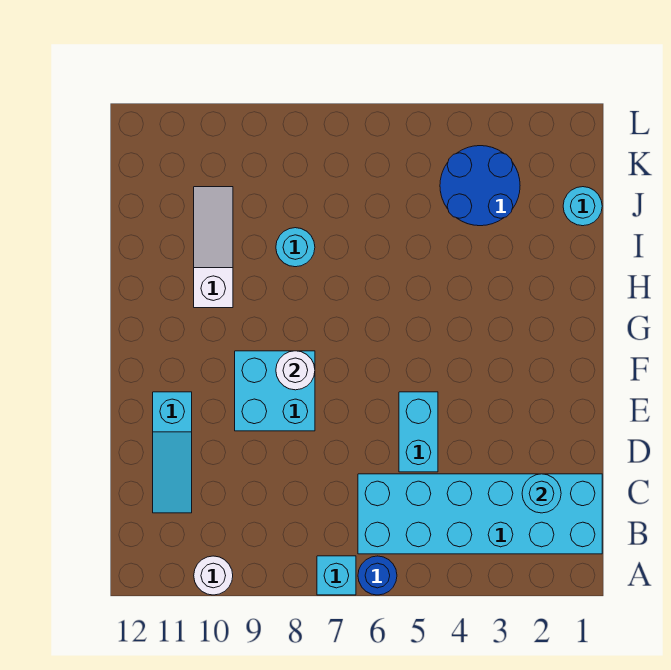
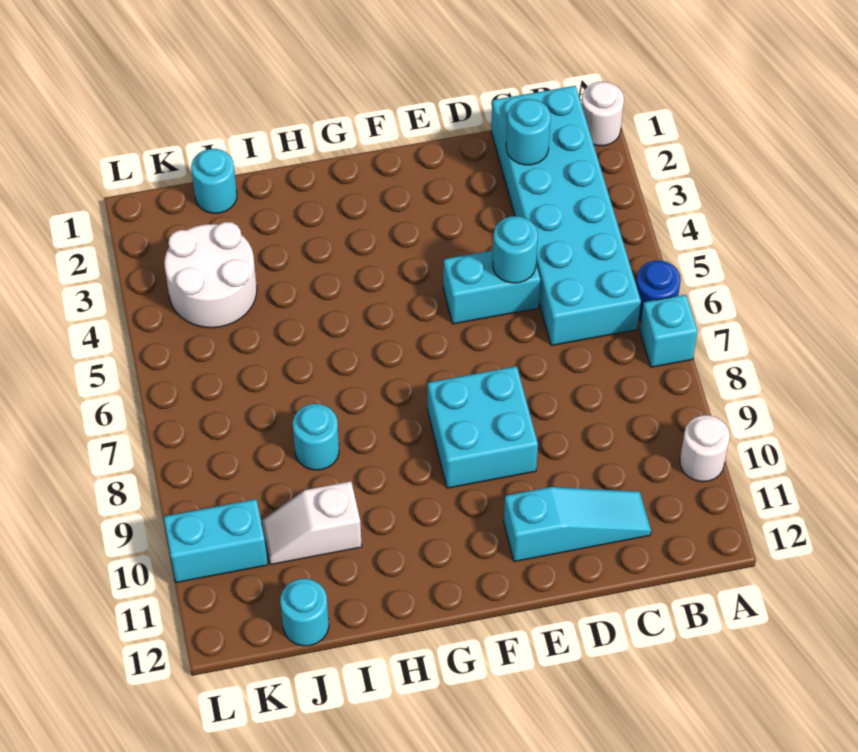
none -> cyan round brick D5 level 2
white round brick F8 level 2 -> white round brick A1 level 1
white slope H10:J10 level 1 top H -> white slope I10:J10 level 1 top I
blue round brick J3:K4 level 1 -> white round brick J3:K4 level 1
none -> cyan round brick J12 level 1
none -> cyan brick K10:L10 level 1

